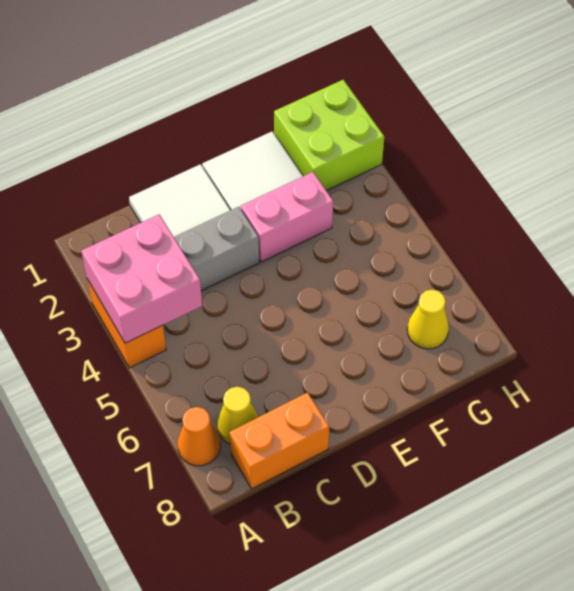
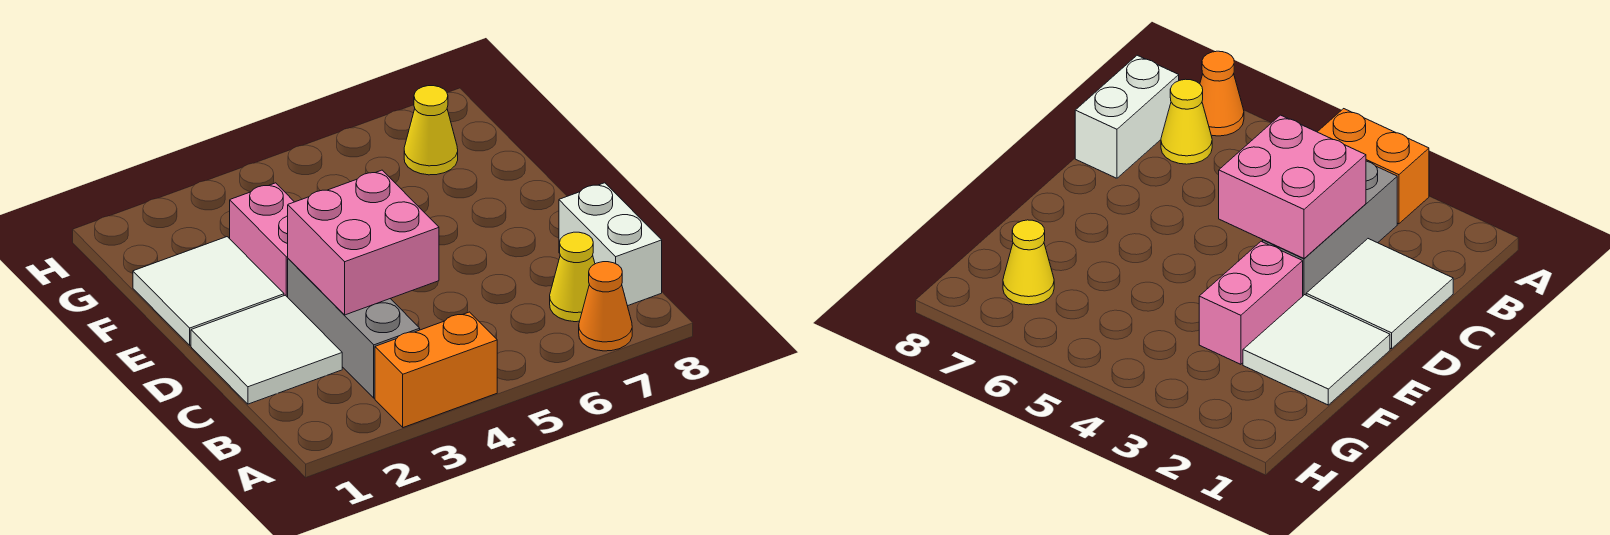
pink brick A3:B4 level 2 -> pink brick C3:D4 level 2
orange brick B8:C8 level 1 -> white brick B8:C8 level 1
lime brick G1:H2 level 1 -> none

